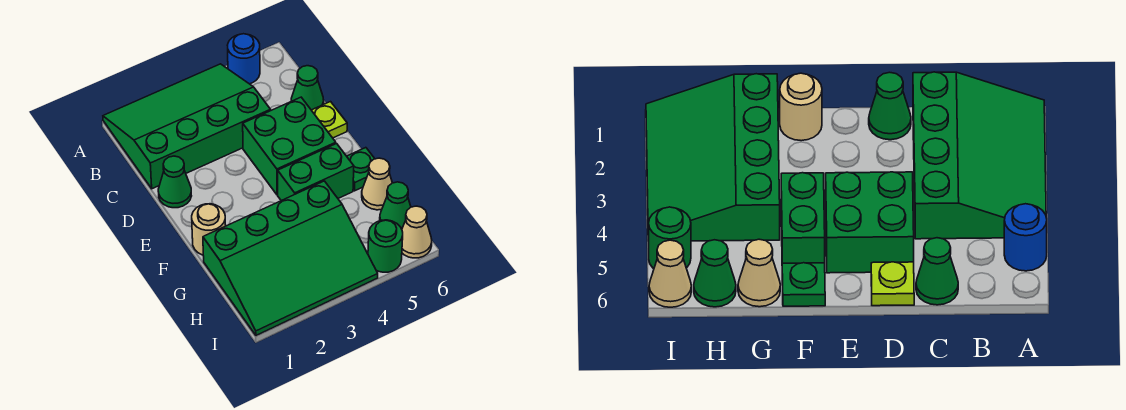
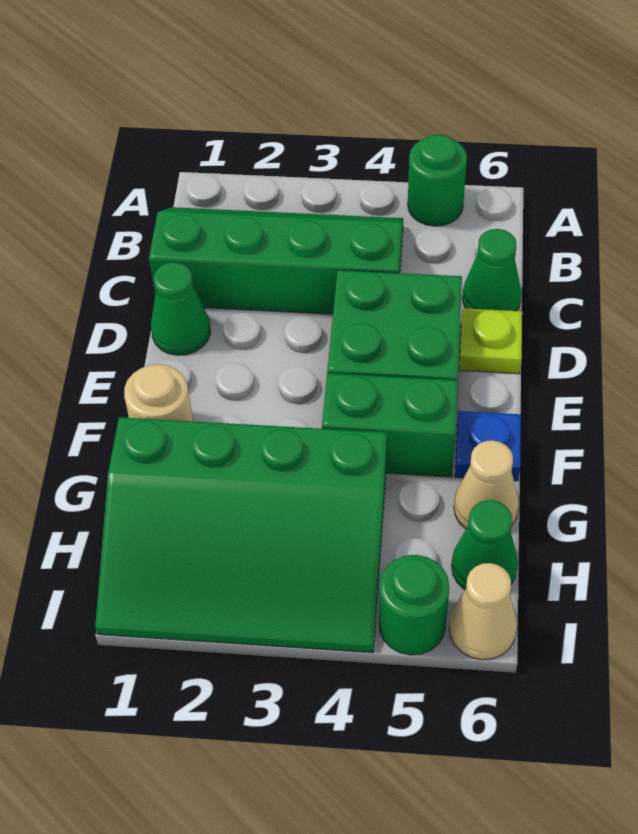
green slope A1:C4 level 1 top C -> green slope B1:C4 level 1 top C
blue round brick A5 level 1 -> green round brick A5 level 1
green plate F6 level 1 -> blue plate F6 level 1

